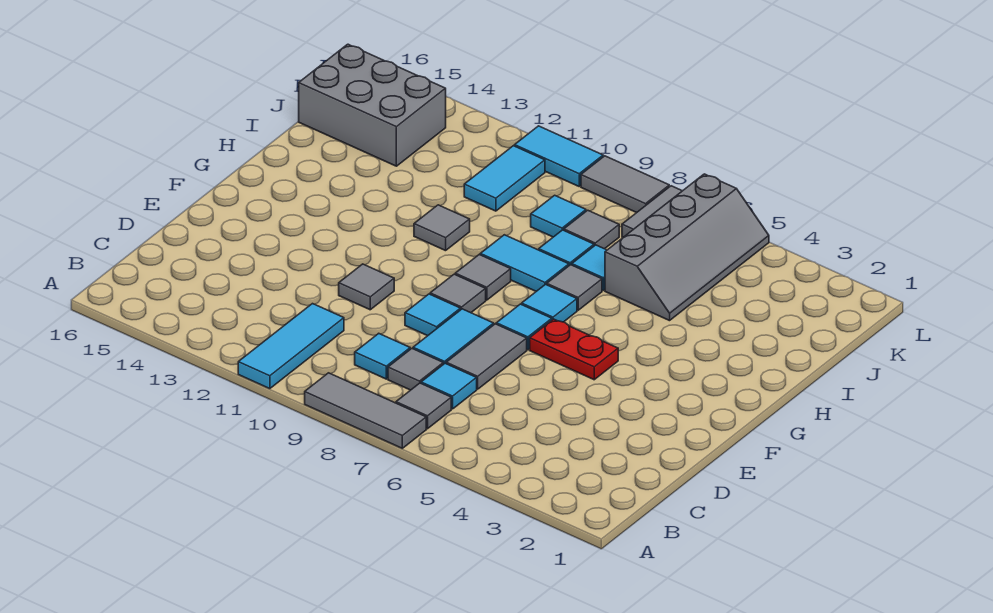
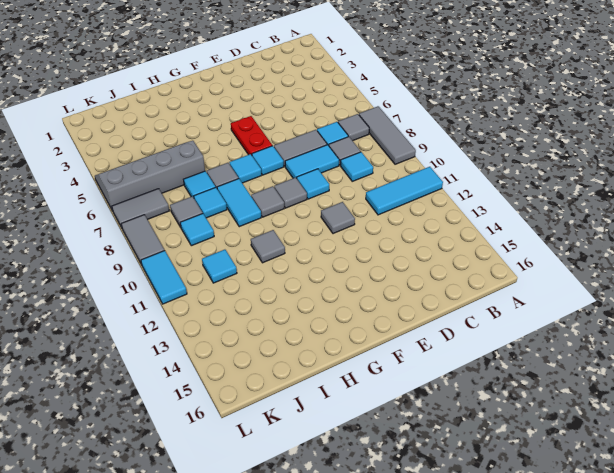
cyan tile J11:K11 level 1 -> cyan tile J11 level 1
grey brick J14:K16 level 1 -> none

